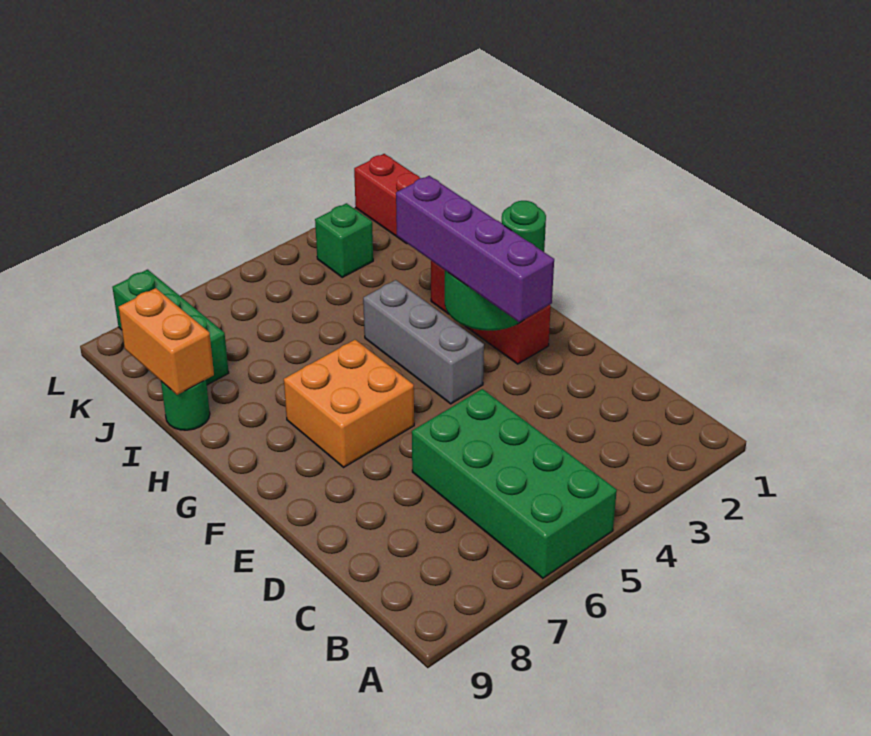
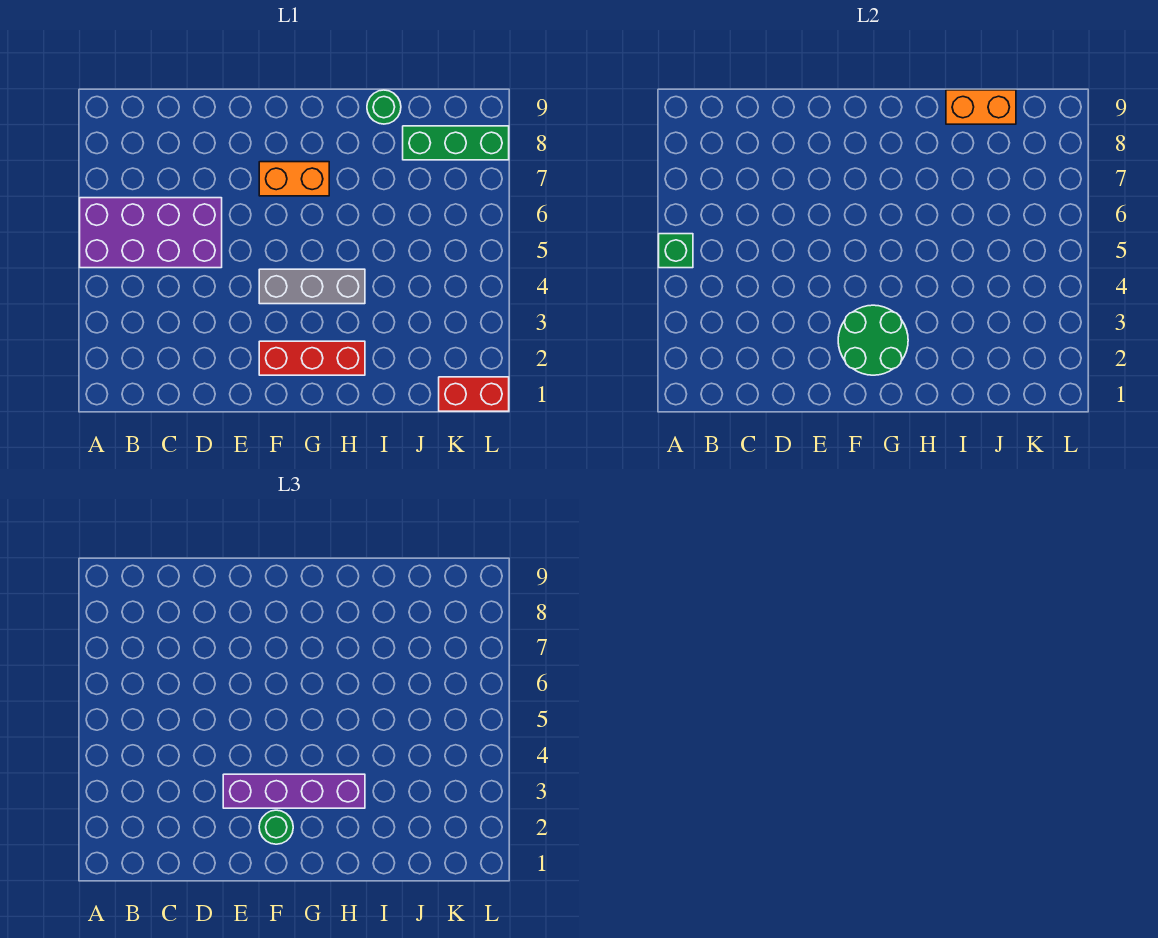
green brick A5:D6 level 1 -> purple brick A5:D6 level 1
orange brick F6:G7 level 1 -> orange brick F7:G7 level 1
green brick K3 level 1 -> green brick A5 level 2

